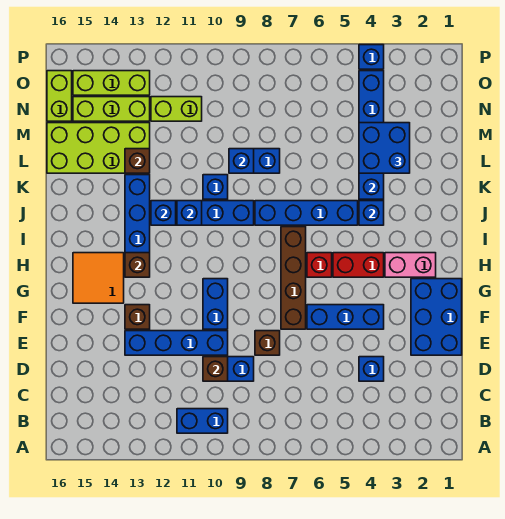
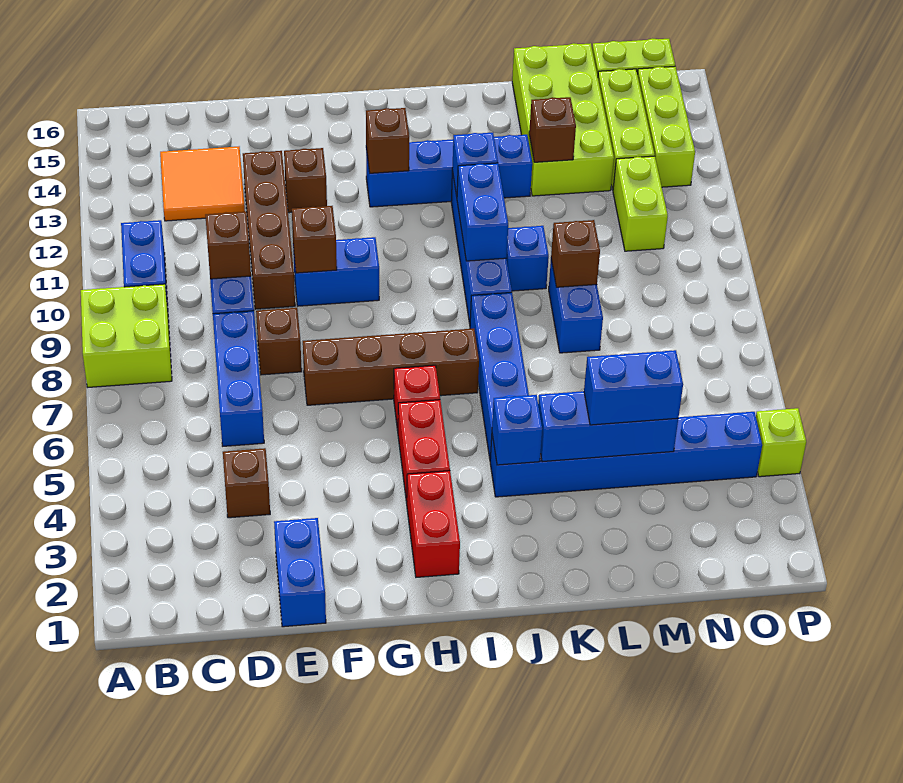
none -> lime brick A8:B9 level 1
blue brick D4 level 1 -> brown brick D4 level 1
blue brick E1:G2 level 1 -> blue brick E1:E2 level 1
blue brick E10:E13 level 1 -> brown brick E10:E13 level 1
blue brick F4:F6 level 1 -> blue brick D6:D8 level 1
none -> brown brick F10 level 2
orange tile G14:H15 level 1 -> orange tile C13:D14 level 1
pink brick H2:H3 level 1 -> red brick H2:H3 level 1
blue brick J11 level 2 -> blue brick J10:J11 level 2
blue brick L3:M4 level 3 -> blue brick L4:M4 level 3
blue brick L9 level 2 -> brown brick L9 level 2
blue brick P4 level 1 -> lime brick P4 level 1

